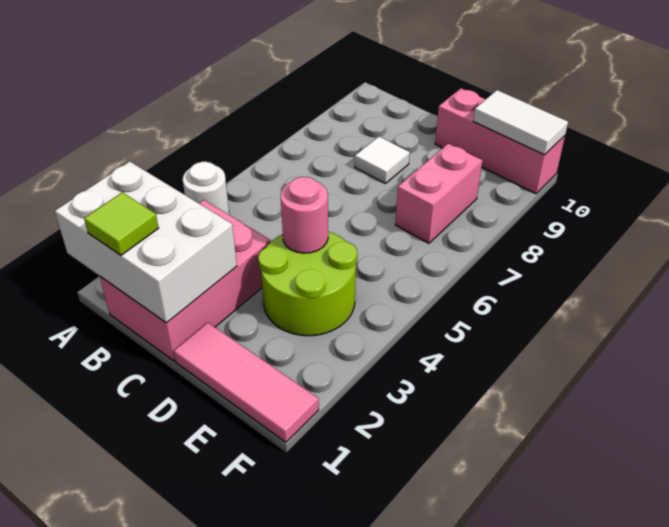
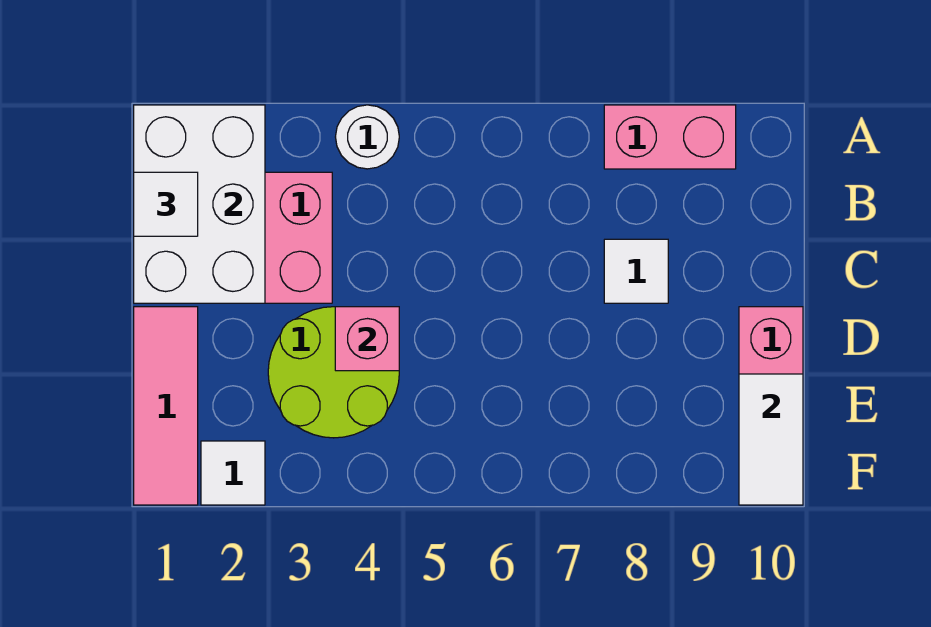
lime tile B1 level 3 -> white tile B1 level 3
pink round brick D4 level 2 -> pink brick D4 level 2
pink brick E7:E8 level 1 -> pink brick A8:A9 level 1
none -> white tile F2 level 1

